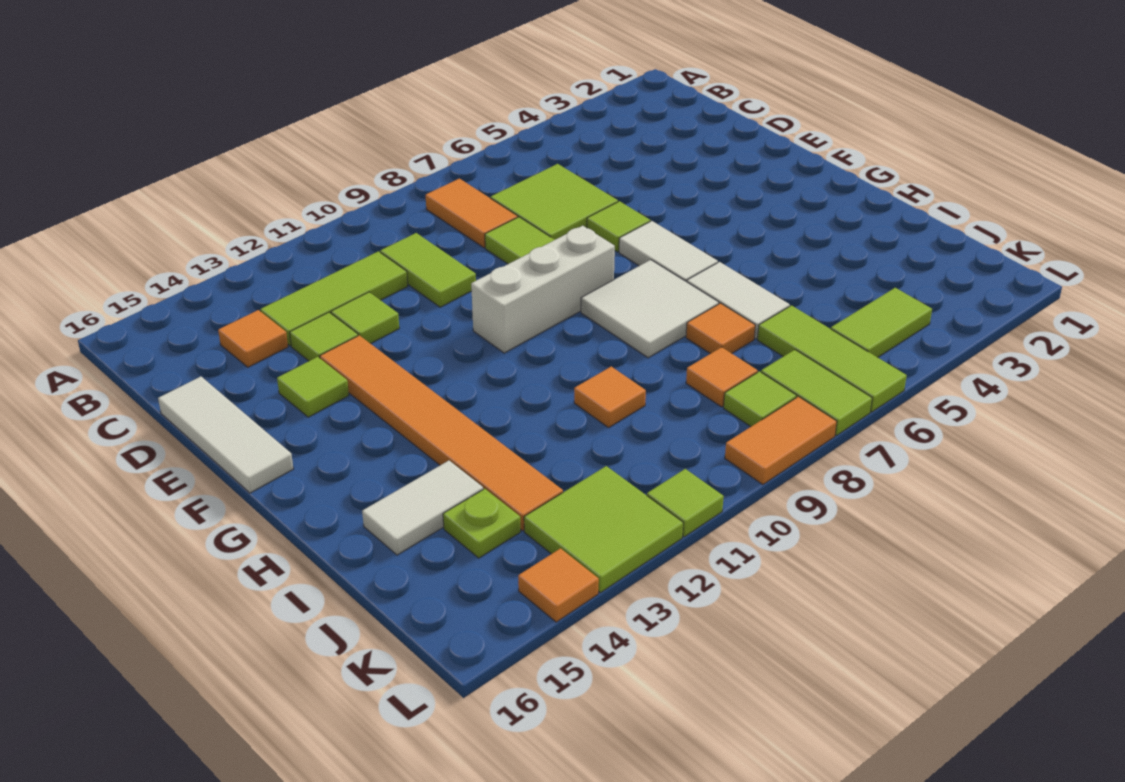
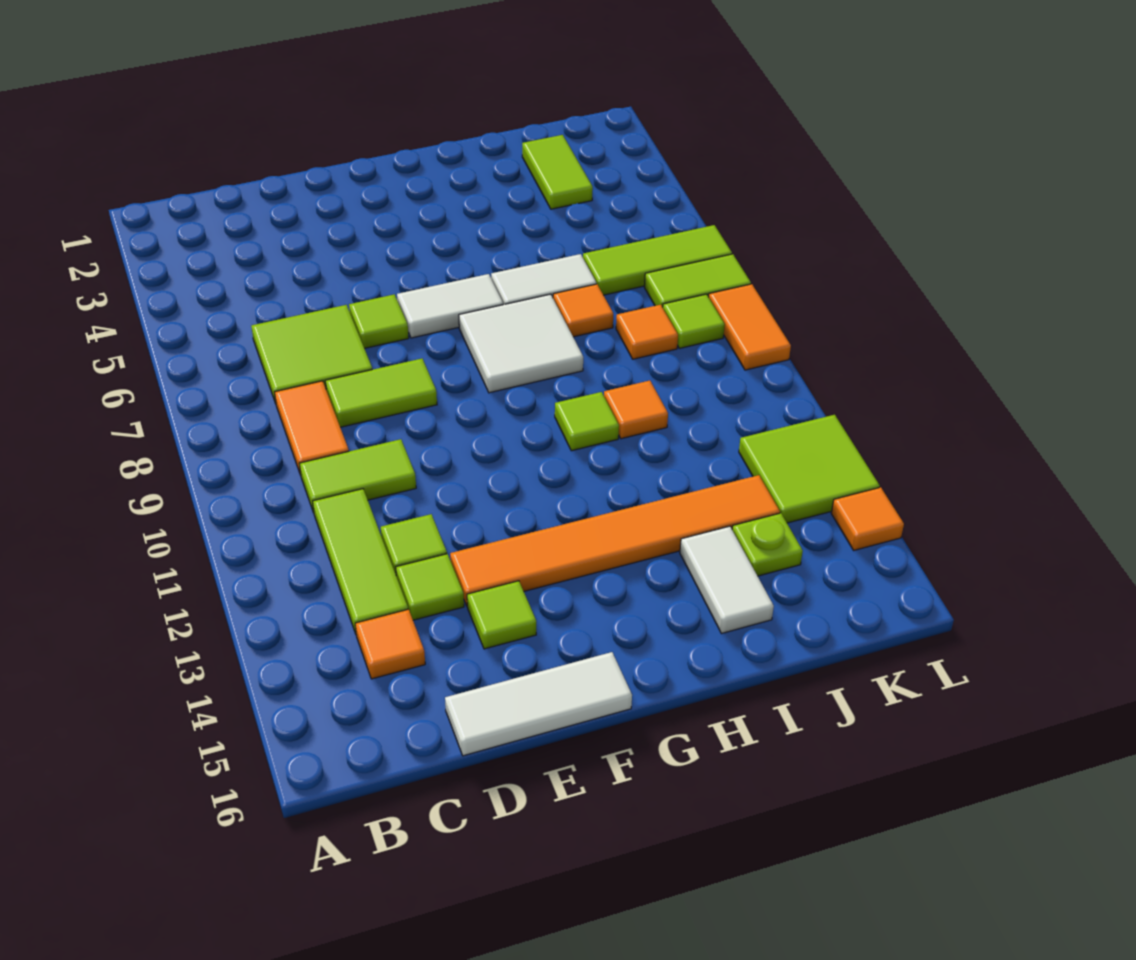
orange tile B8:C8 level 1 -> orange tile C8:C9 level 1
white brick F8:F10 level 1 -> none
lime tile K4:K5 level 1 -> lime tile J2:J3 level 1
lime tile L11 level 1 -> lime tile H10 level 1

